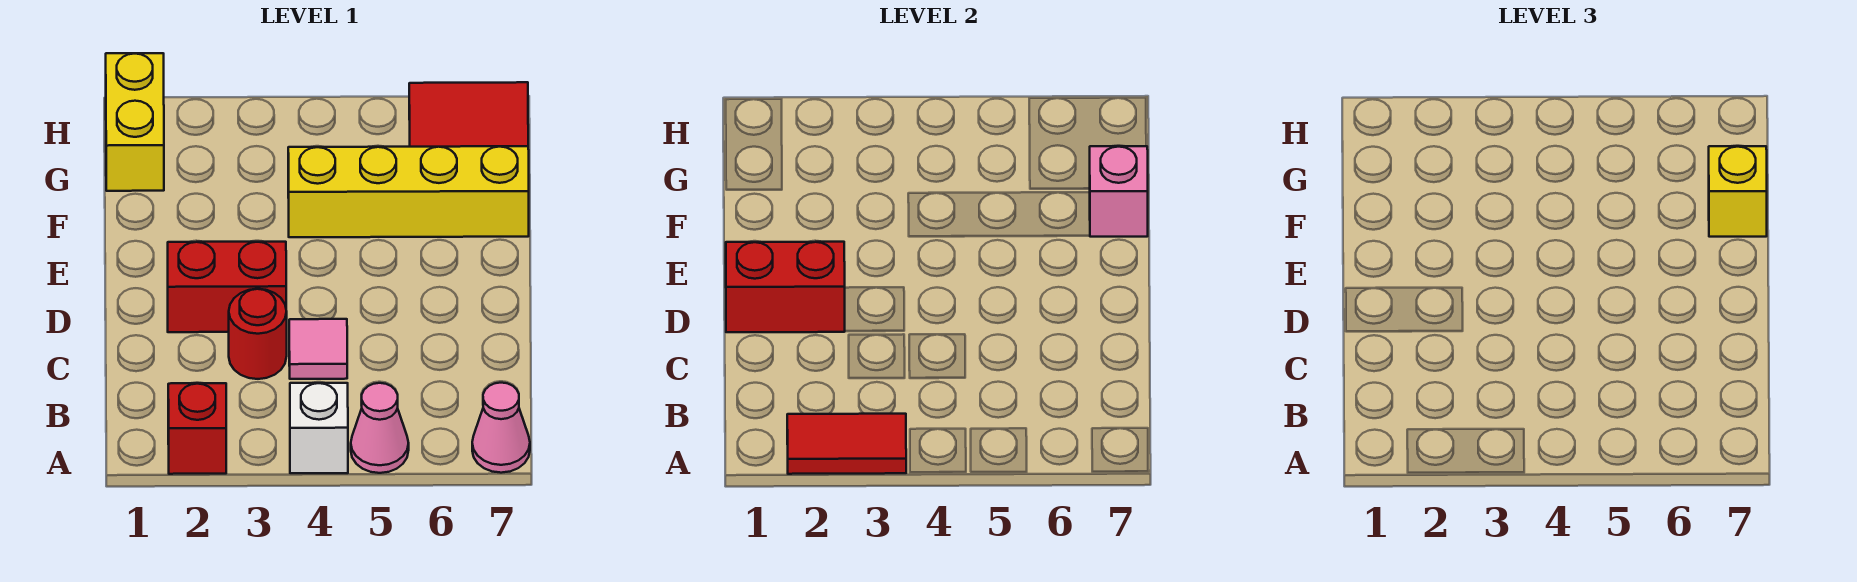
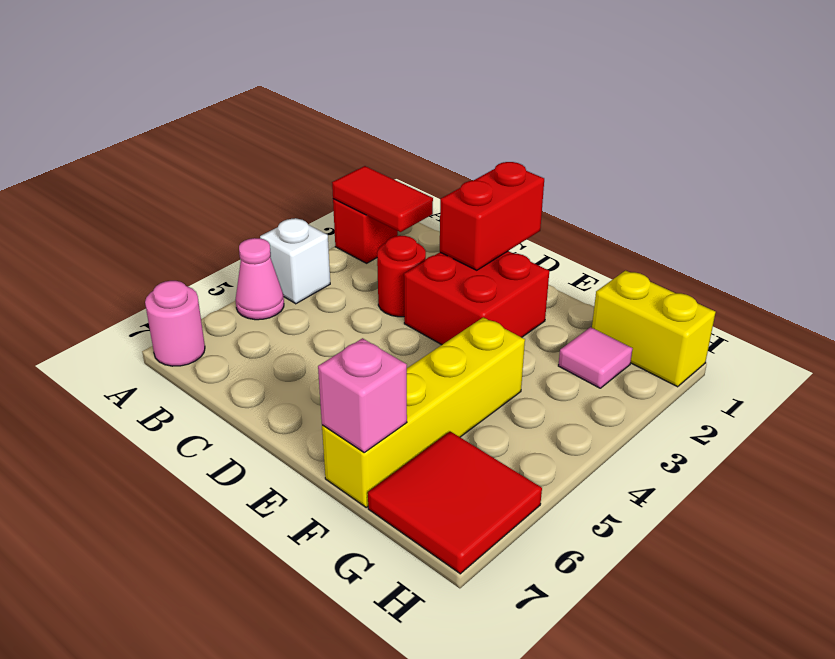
red tile A2:A3 level 2 -> red tile A2:B2 level 2
pink cone A7 level 1 -> pink round brick A7 level 1
pink tile C4 level 1 -> pink tile G2 level 1
red brick D2:D3 level 1 -> red brick D2:E3 level 1
yellow brick F7 level 3 -> none

